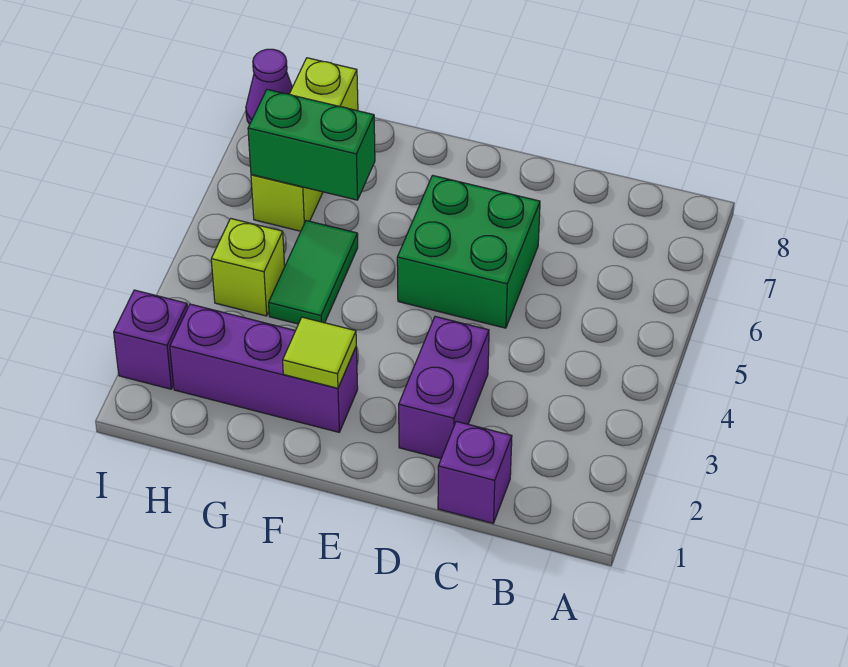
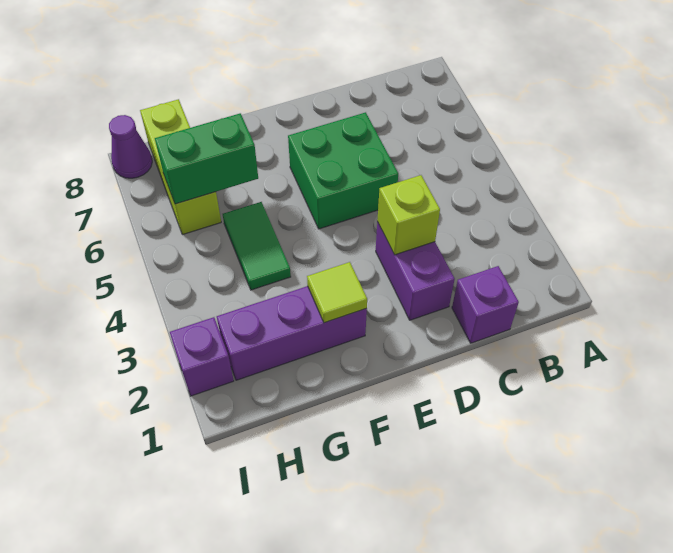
lime brick H4 level 1 -> lime brick D3 level 2

